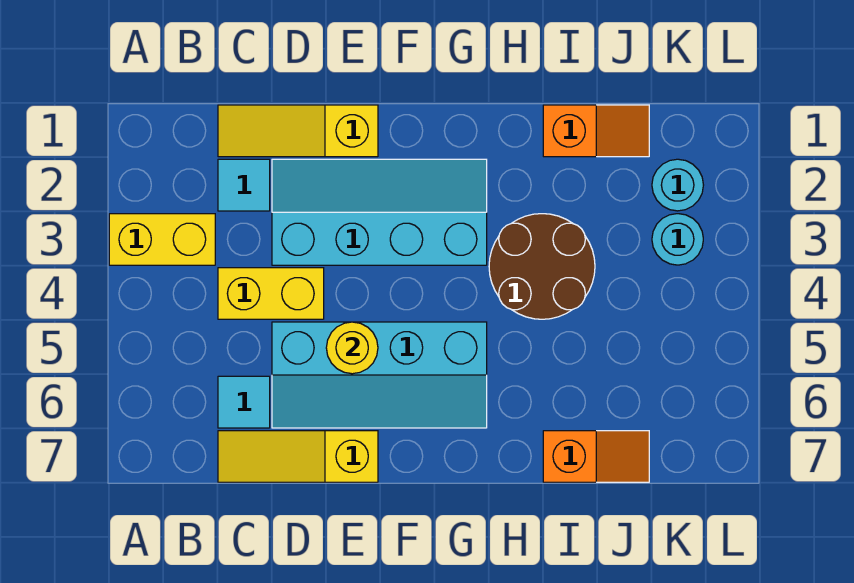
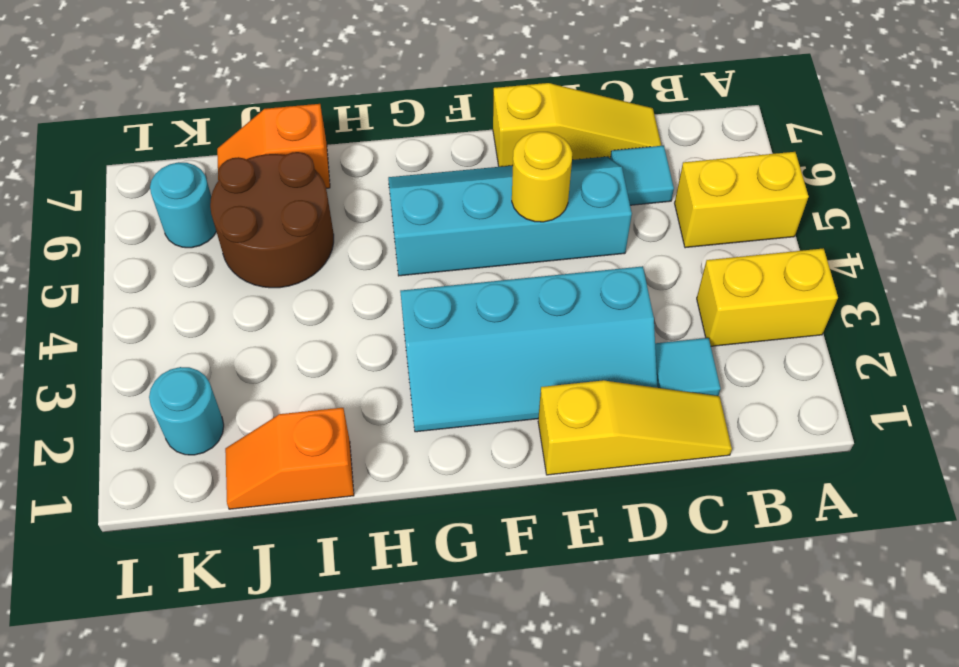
yellow brick C4:D4 level 1 -> yellow brick A5:B5 level 1
brown round brick H3:I4 level 1 -> brown round brick I5:J6 level 1
cyan round brick K3 level 1 -> cyan round brick K6 level 1

